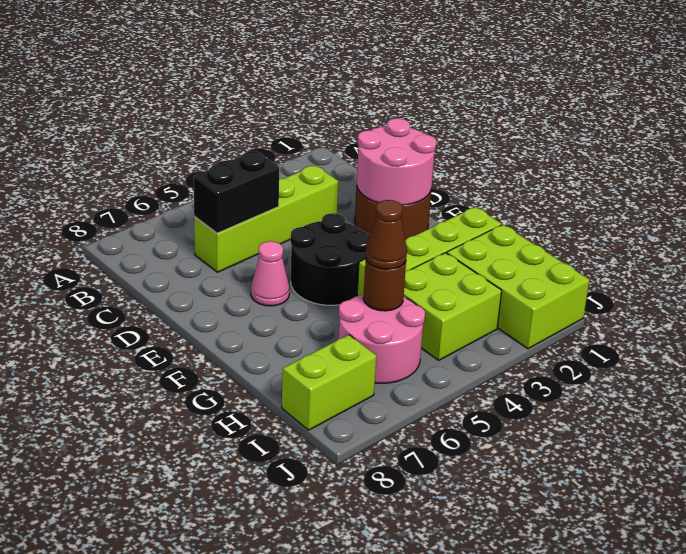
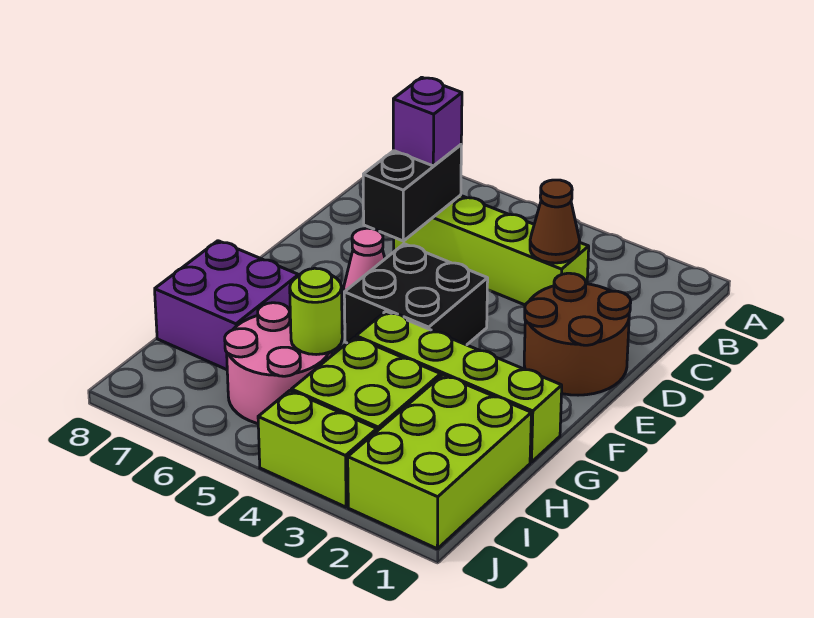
black brick C5:C6 level 2 -> black brick C6:D6 level 2
none -> purple brick C6 level 3
pink round brick D1:E2 level 2 -> none
black round brick E4:F5 level 1 -> black brick E4:F5 level 1
none -> purple brick G7:H8 level 1
brown round brick H5 level 2 -> lime round brick H5 level 2
brown cone H5 level 3 -> brown cone C3 level 2
lime brick I7:I8 level 1 -> lime brick J3:J4 level 1

